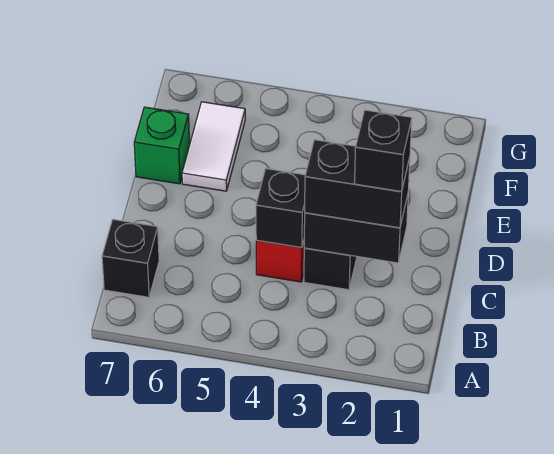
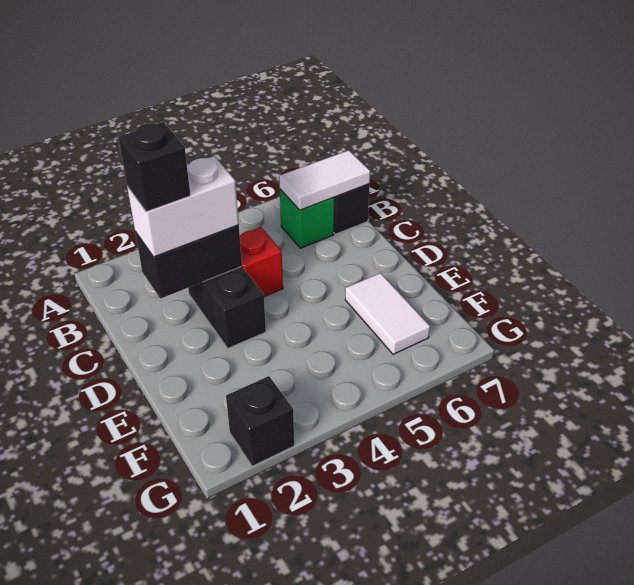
none -> white tile B6:B7 level 2
black brick C2:C3 level 3 -> white brick C2:C3 level 3
black brick C4 level 2 -> black brick G2 level 1
green brick E7 level 1 -> green brick B6 level 1

